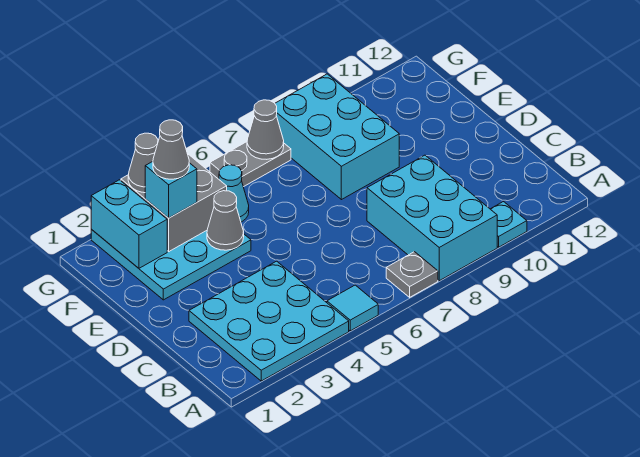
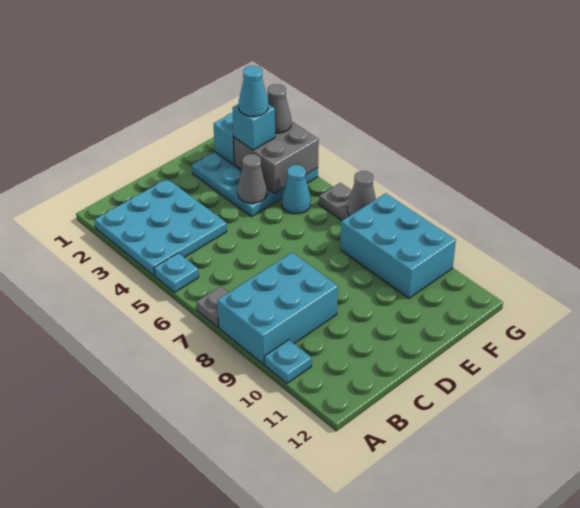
cyan tile A5 level 1 -> cyan plate A5 level 1
cyan brick E8:G9 level 1 -> cyan brick F8:G10 level 1
grey cone F3 level 4 -> cyan cone F3 level 4

